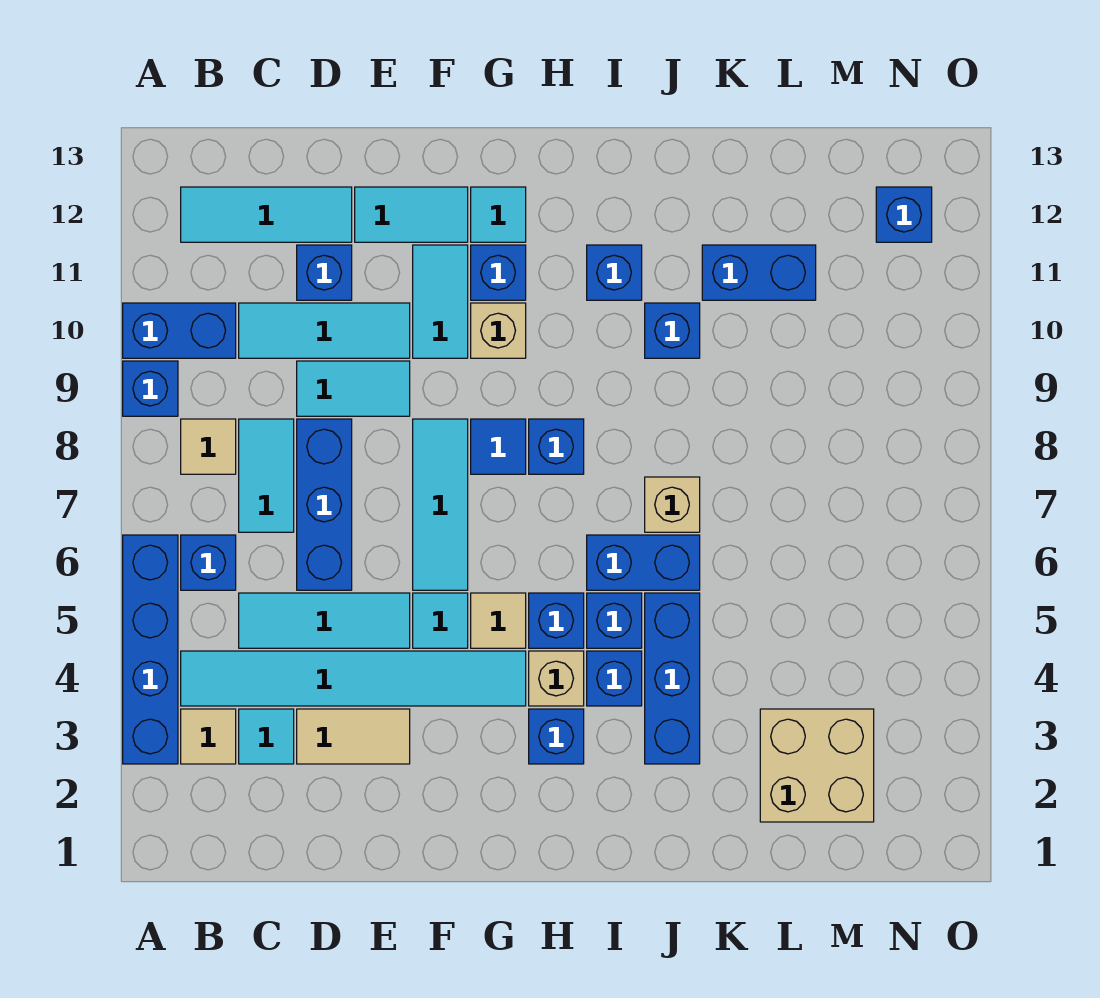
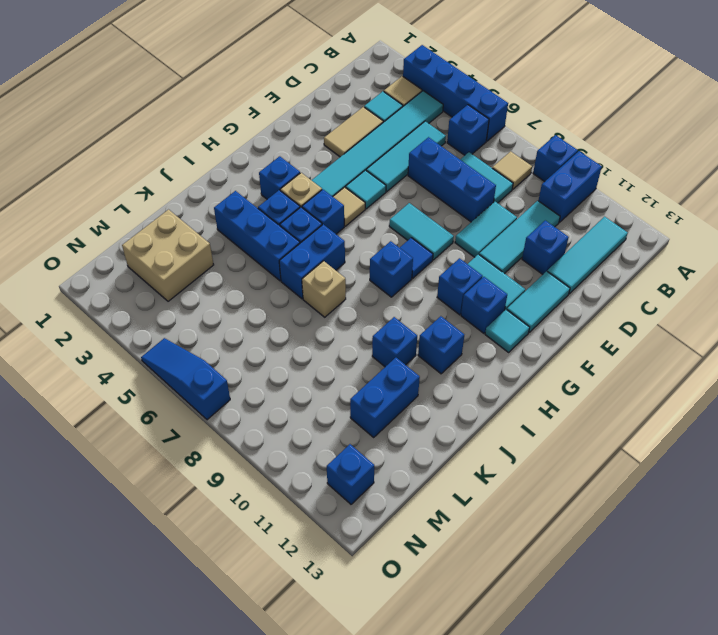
cyan tile F6:F8 level 1 -> cyan tile F7:F8 level 1
tan brick G10 level 1 -> blue brick G10 level 1
none -> blue slope O5:O7 level 1 top 7

